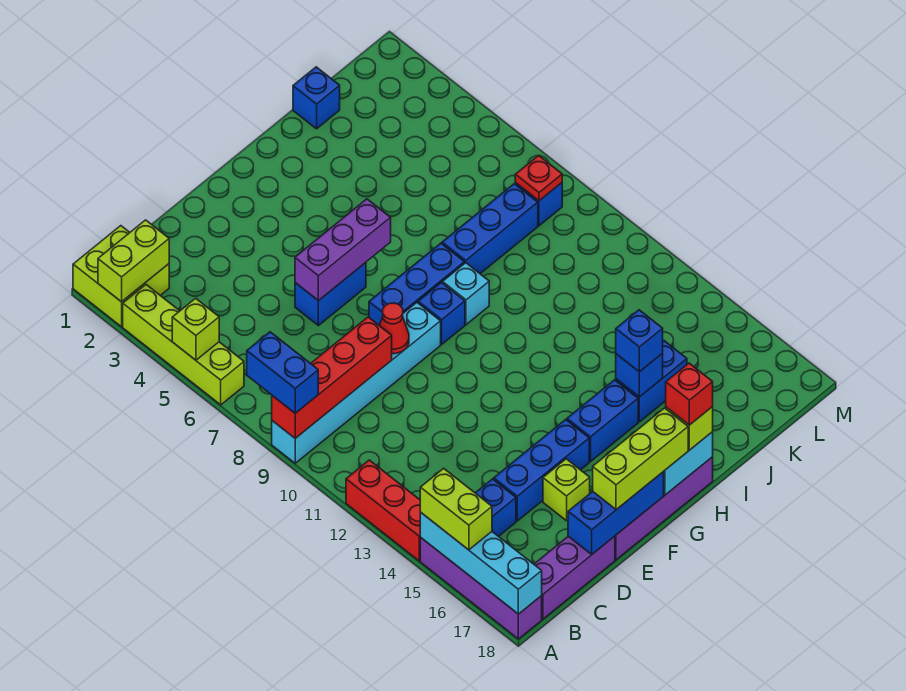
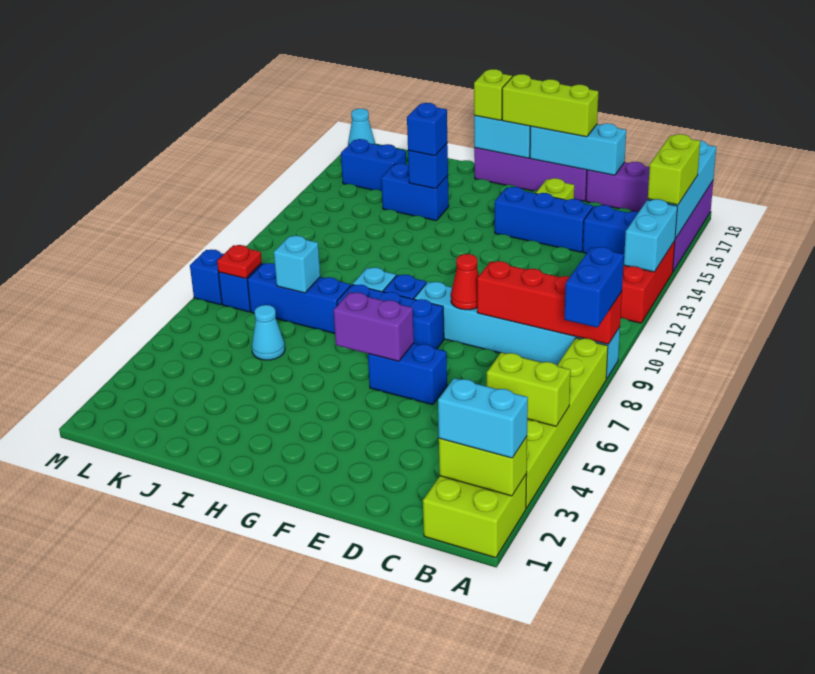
none -> cyan brick A2:B2 level 3
lime brick A3:A6 level 1 -> lime brick A3:A8 level 1
lime brick A5 level 2 -> lime brick A5:B5 level 2
none -> cyan brick A13:A14 level 2
blue brick D18:F18 level 2 -> cyan brick D18:F18 level 2
purple brick E6:G6 level 2 -> purple brick F6:G6 level 2
blue brick G15:H15 level 1 -> blue brick K16:L16 level 1
red brick H18 level 4 -> none
blue brick J1 level 1 -> blue brick M8 level 1
none -> cyan cone J6 level 1
none -> cyan brick J8 level 2
none -> cyan cone M18 level 1

